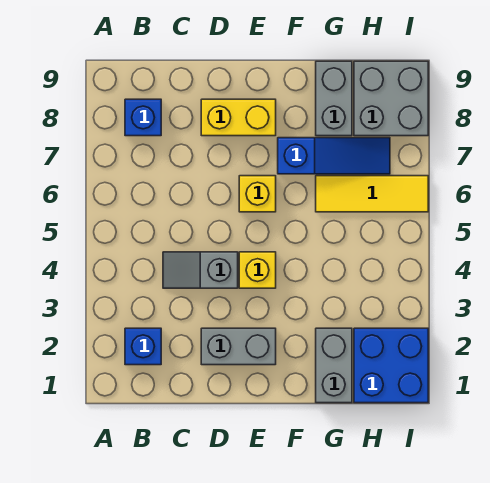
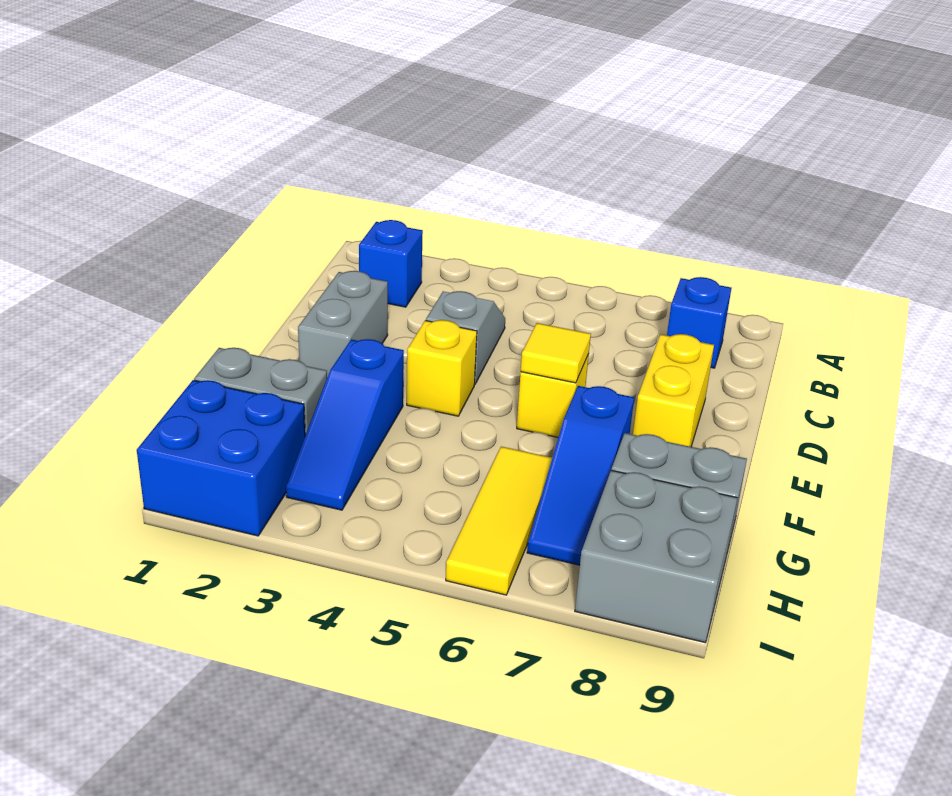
none -> yellow tile E6 level 2
none -> blue slope F3:H3 level 1 top F

